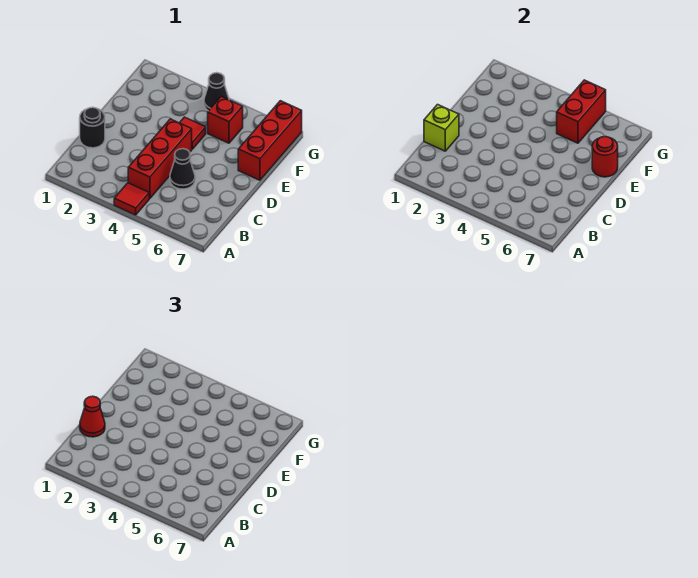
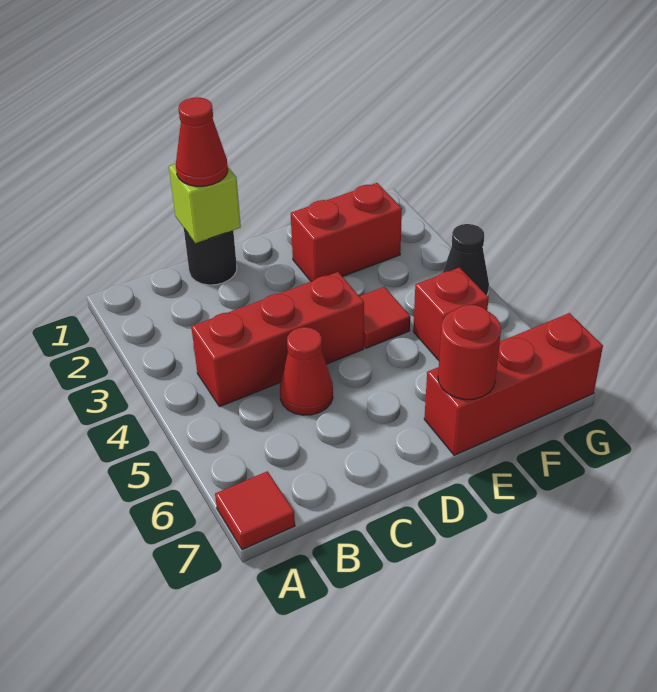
red tile A4 level 1 -> red tile A7 level 1
black cone C5 level 1 -> red cone C5 level 1
red brick F5:G5 level 2 -> red brick E2:F2 level 1

